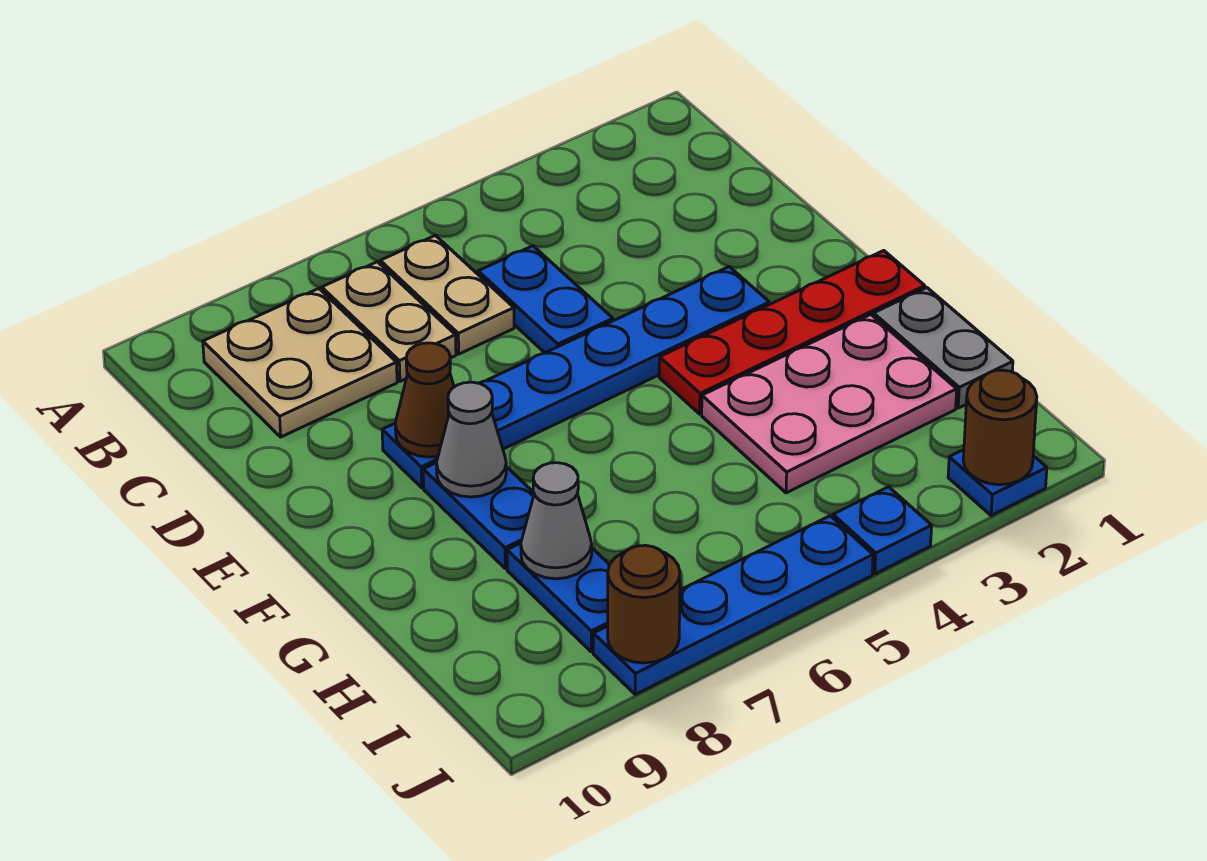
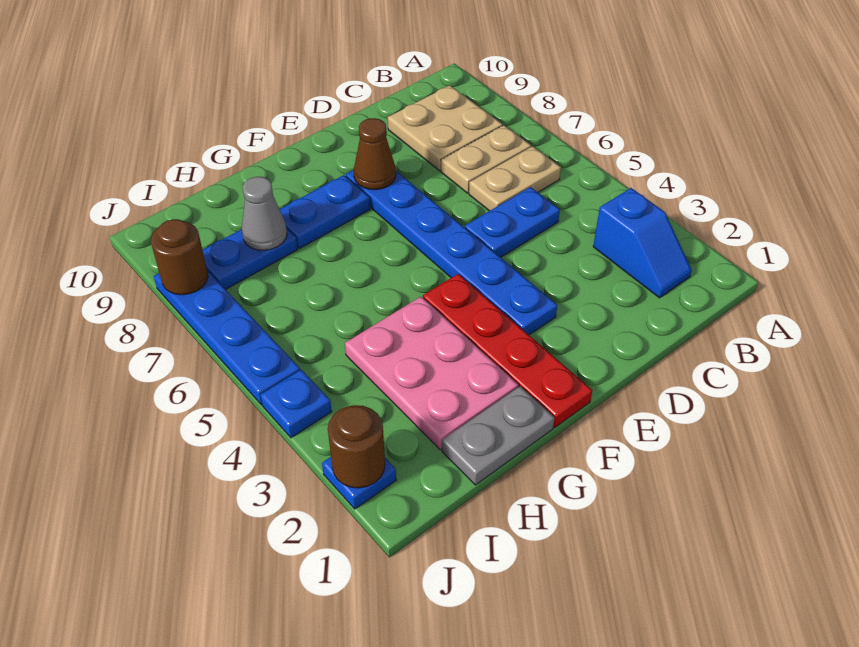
none -> blue slope B2:B3 level 1 top 3
grey cone F8 level 2 -> none

